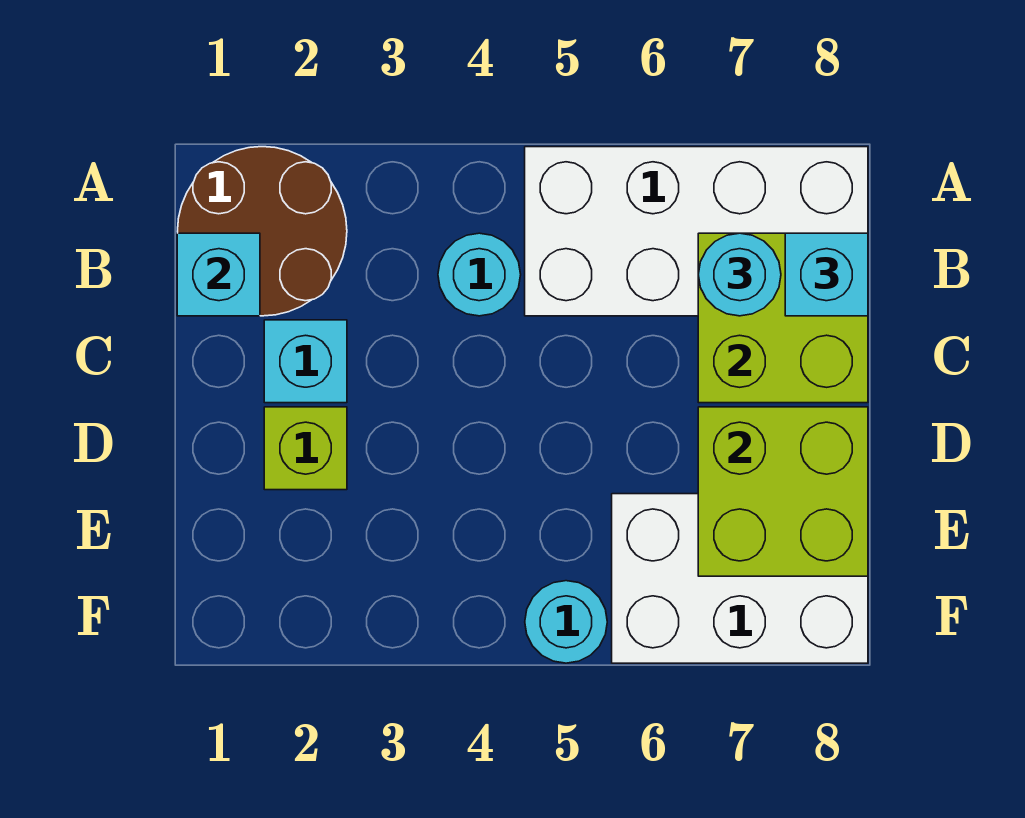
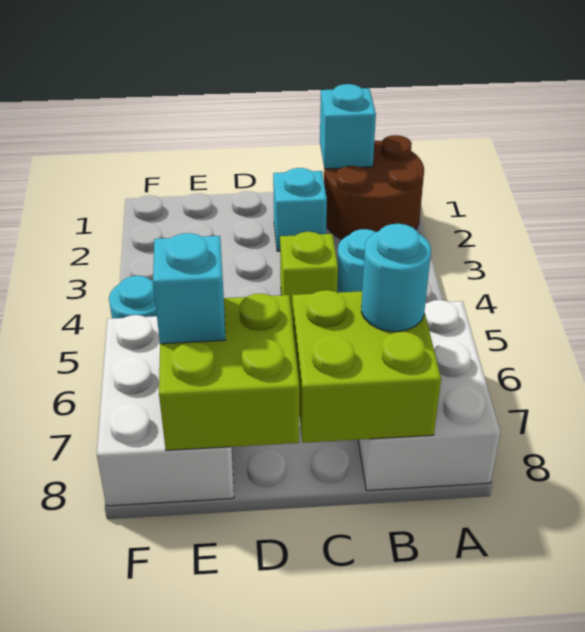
white brick A5:B8 level 1 -> white brick A6:B8 level 1
cyan brick B8 level 3 -> cyan brick E7 level 3
lime brick D2 level 1 -> lime brick C4 level 1

